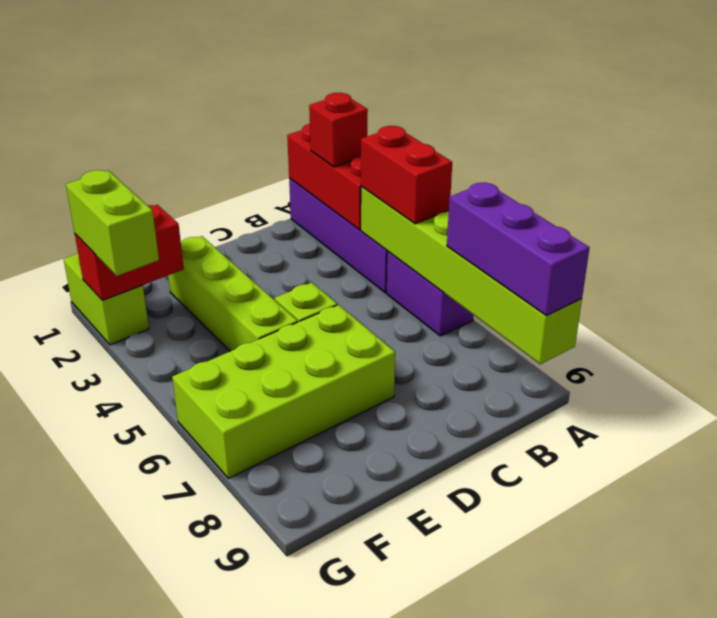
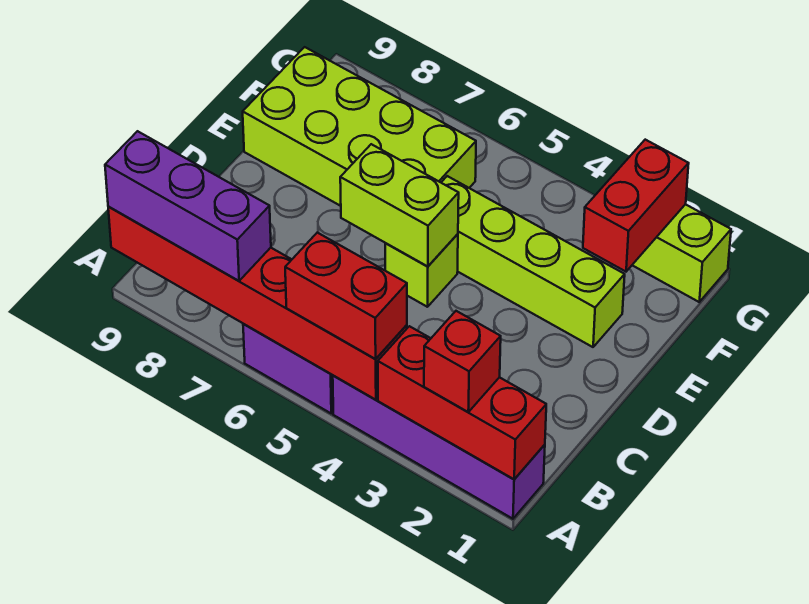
lime brick A4:A9 level 2 -> red brick A4:A9 level 2
lime brick D6:G7 level 1 -> lime brick E6:F9 level 1
lime brick G2:G3 level 3 -> lime brick D5:D6 level 2

